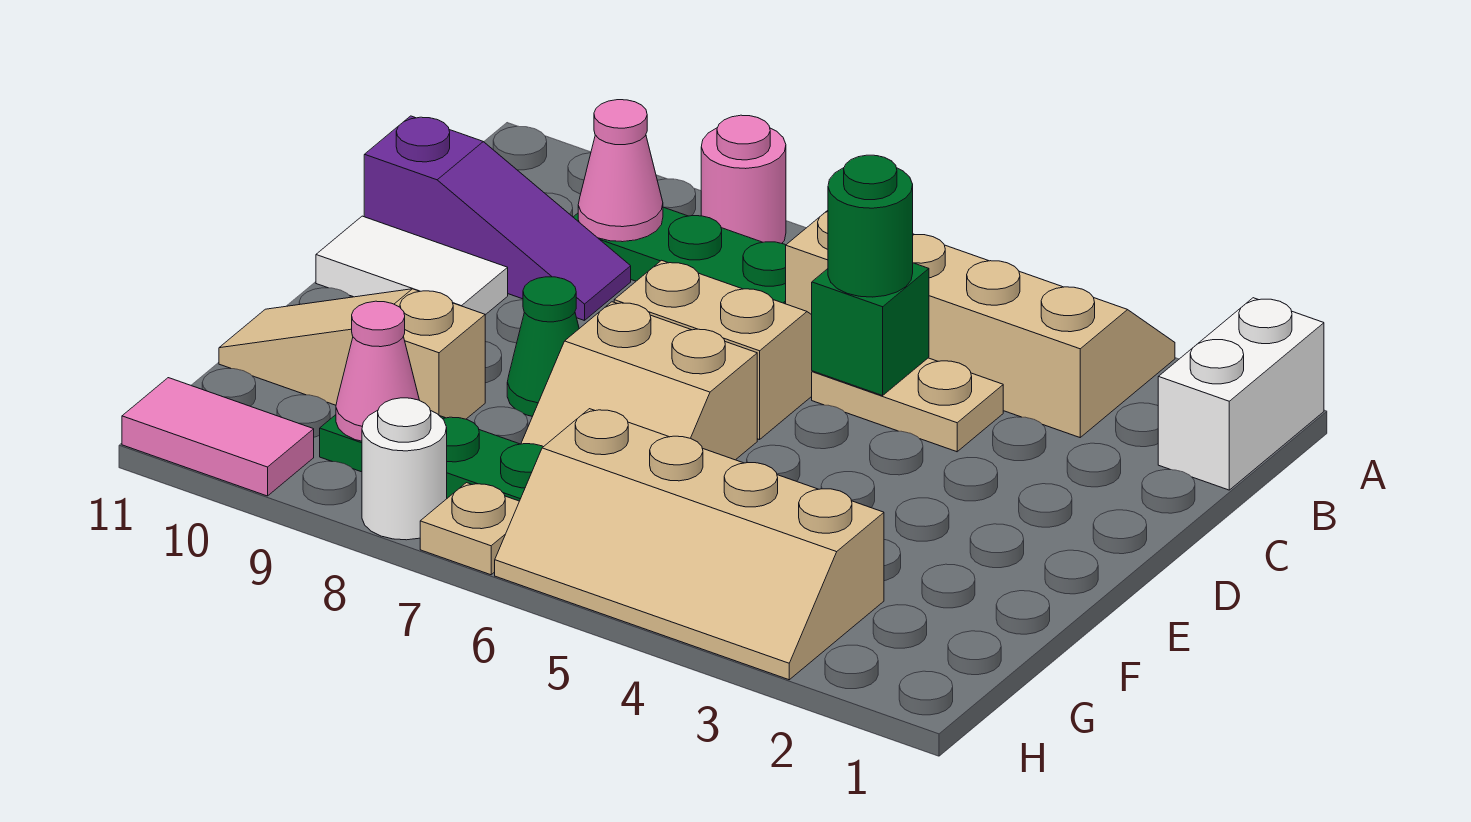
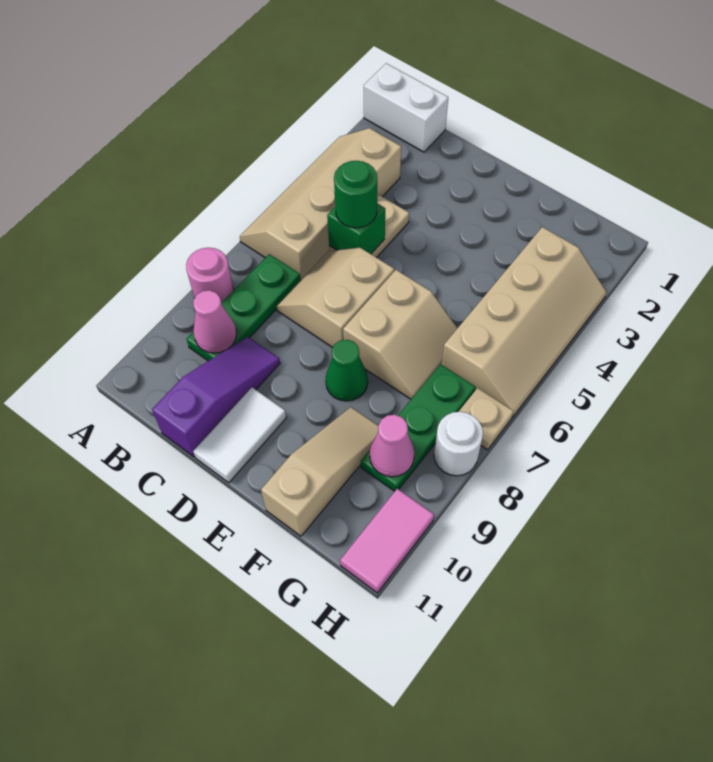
tan slope F9:F11 level 1 top 9 -> tan slope F9:F11 level 1 top 11

